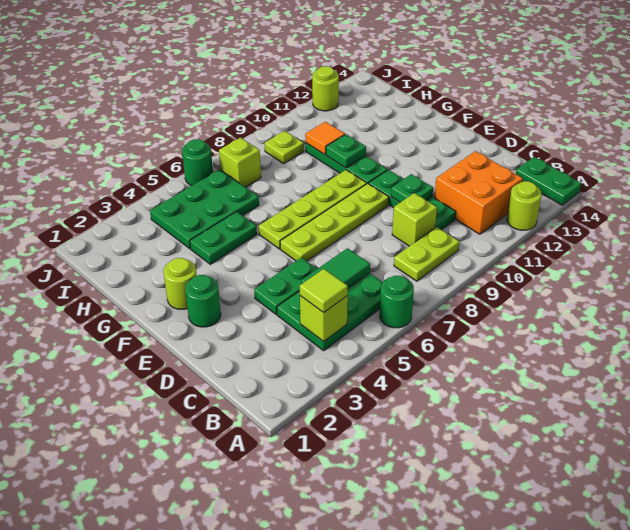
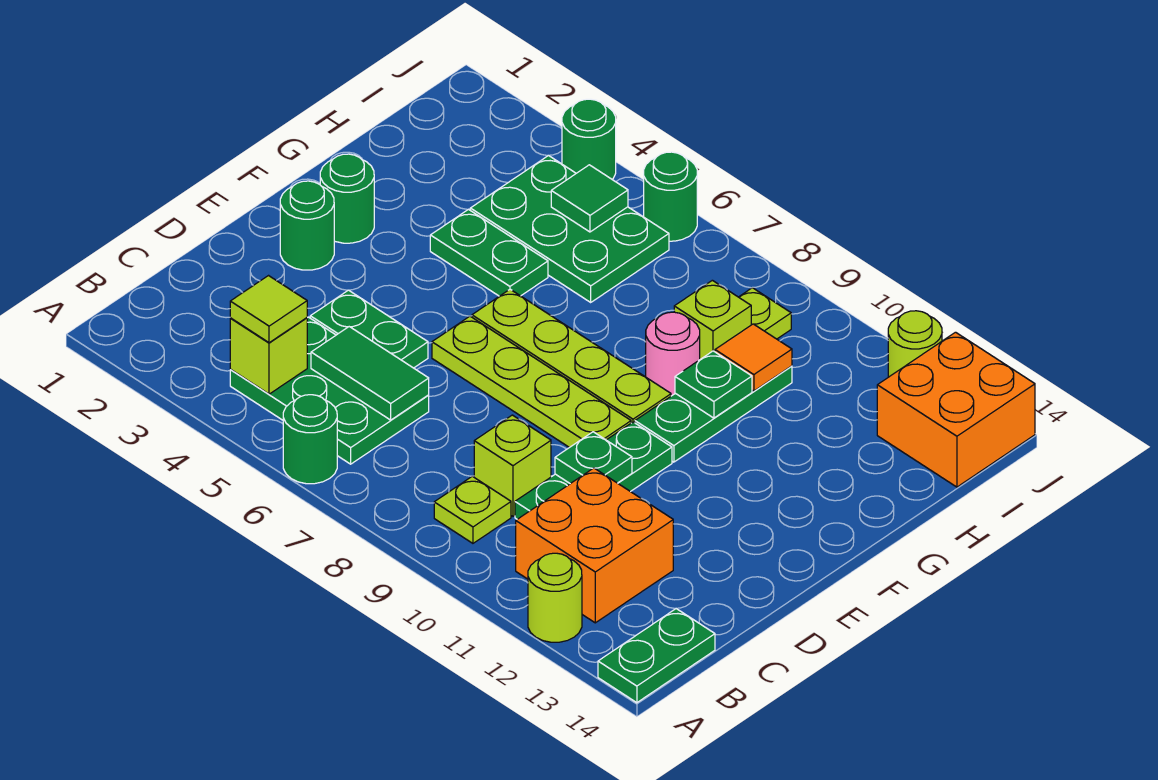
lime plate B8:B9 level 1 -> lime plate B9 level 1
lime round brick F2 level 1 -> green round brick F2 level 1
none -> pink round brick G9 level 1
none -> green tile I5 level 2
lime brick I7 level 1 -> lime brick H9 level 1
none -> orange brick I13:J14 level 1
none -> green round brick J4 level 1

